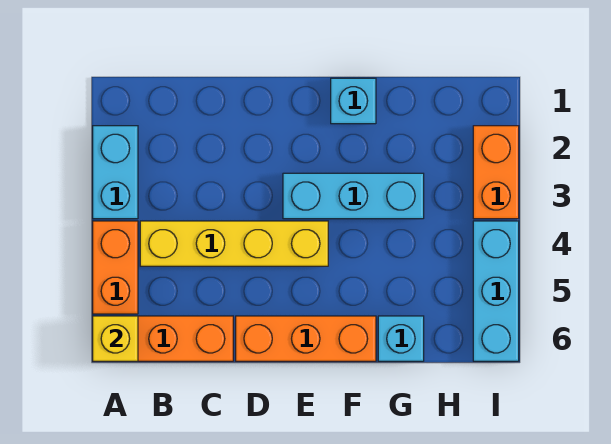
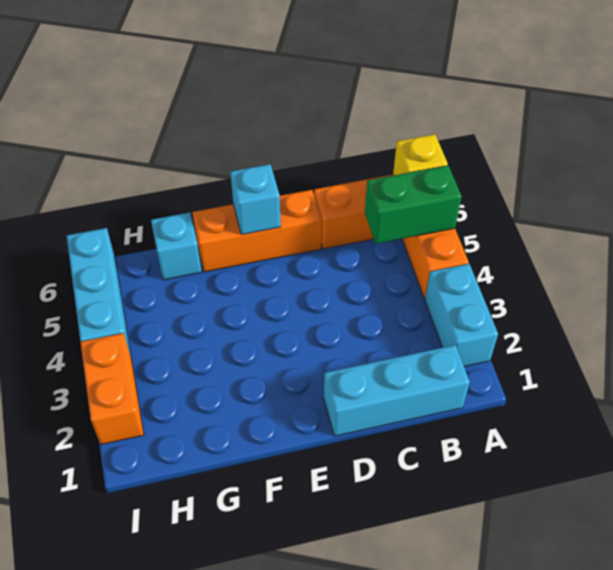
none -> green brick A5:B5 level 2
yellow brick B4:E4 level 1 -> none
cyan brick E3:G3 level 1 -> cyan brick B1:D1 level 1
cyan brick F1 level 1 -> cyan brick E6 level 2

